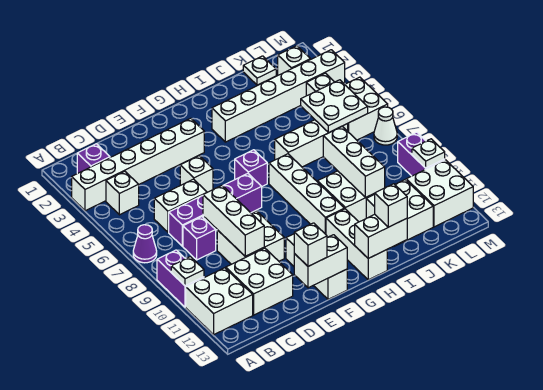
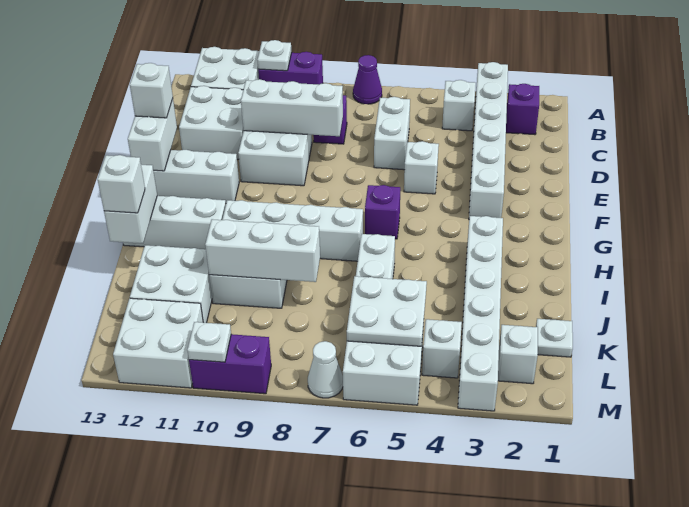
purple brick C7:F7 level 1 -> none

